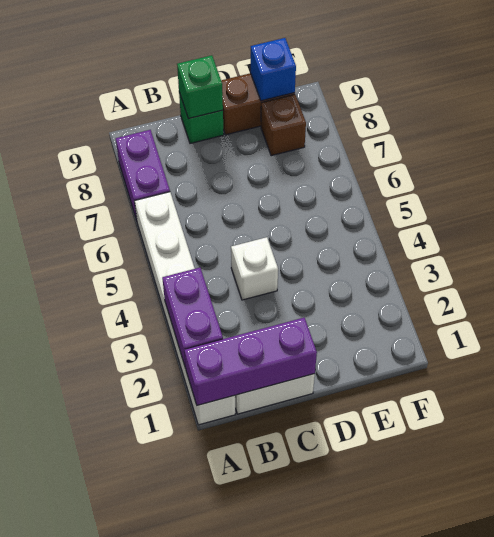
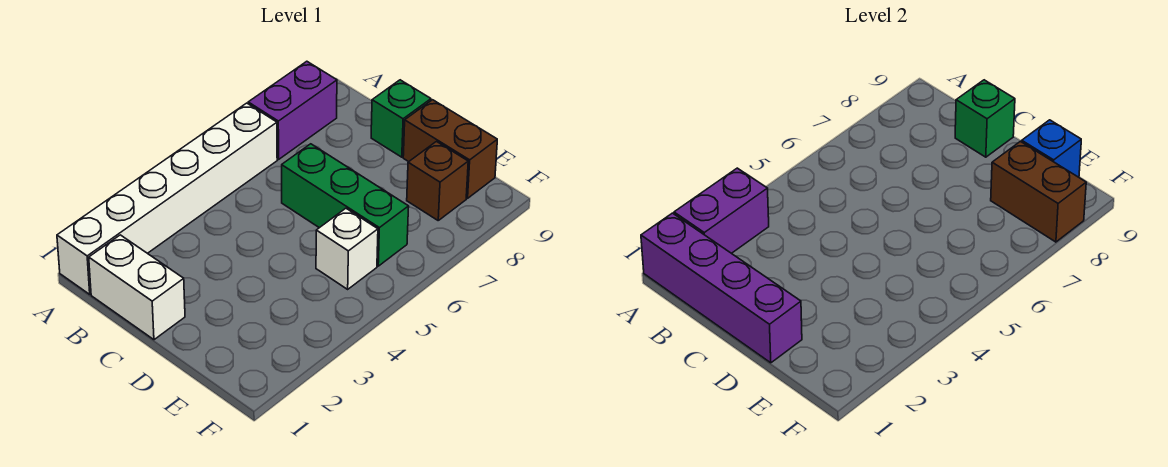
purple brick A1:C1 level 2 -> purple brick A1:D1 level 2
white brick C4 level 1 -> white brick E5 level 1
none -> green brick C6:E6 level 1
none -> brown brick E8:F8 level 2

